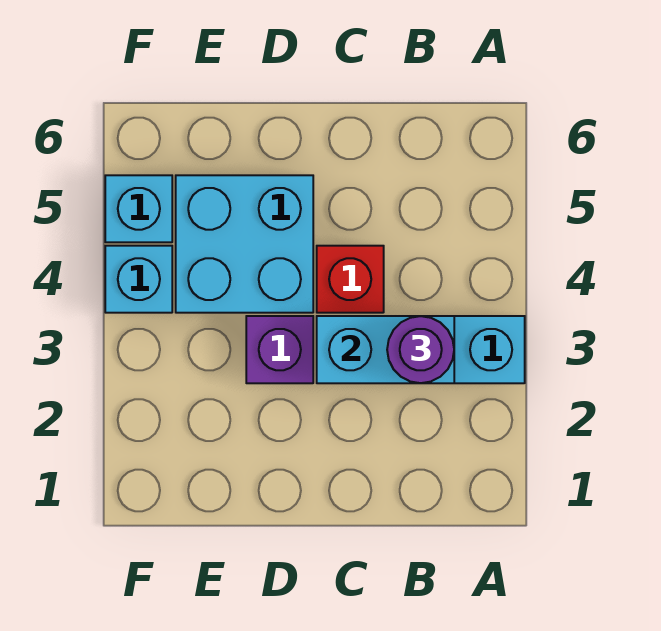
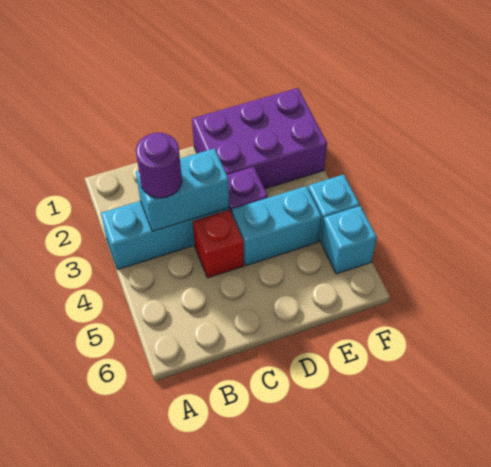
none -> purple brick D1:F2 level 1
cyan brick D4:E5 level 1 -> cyan brick D4:E4 level 1

